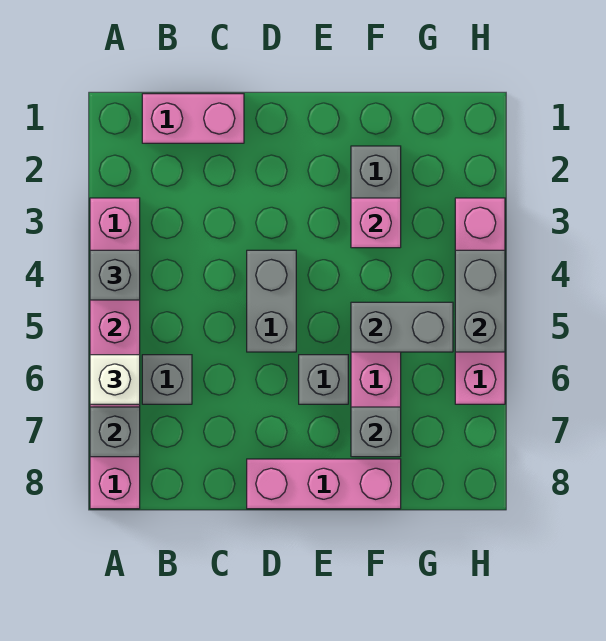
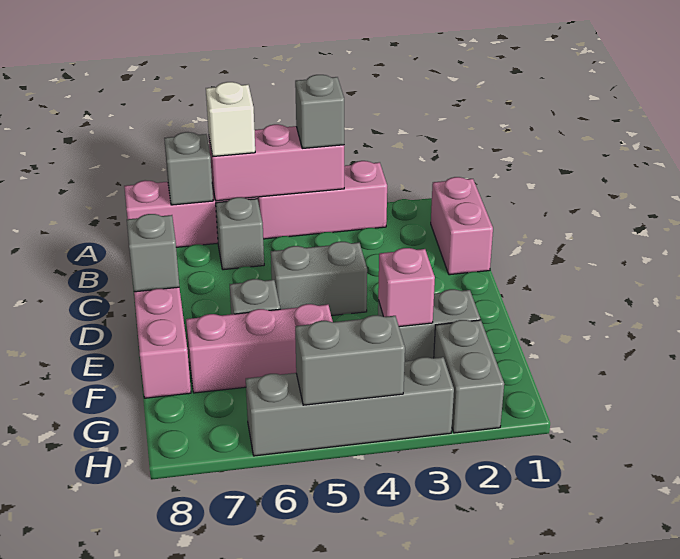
grey brick F5:G5 level 2 -> grey brick G2:H2 level 1
grey brick F7 level 2 -> grey brick D8 level 2
pink brick H3:H6 level 1 -> grey brick H3:H6 level 1

